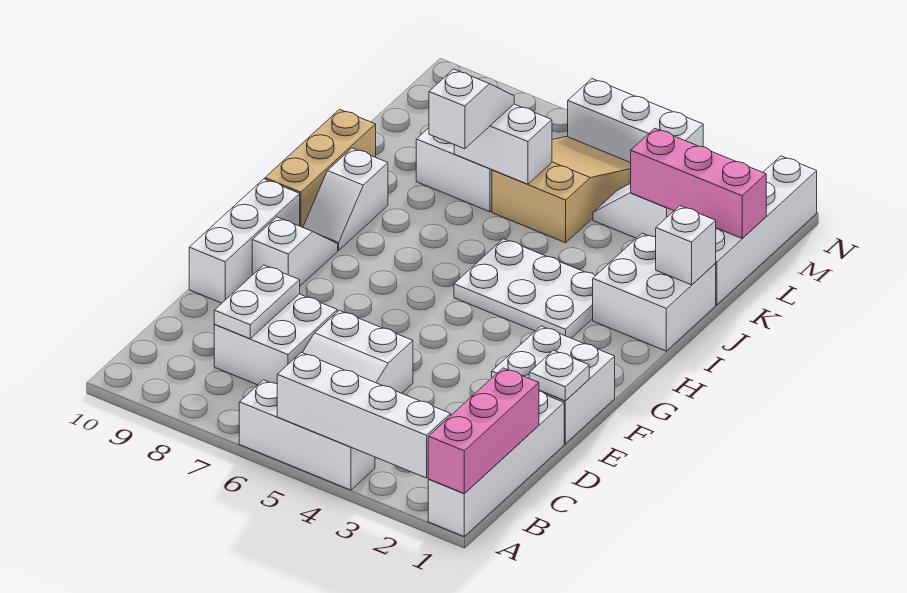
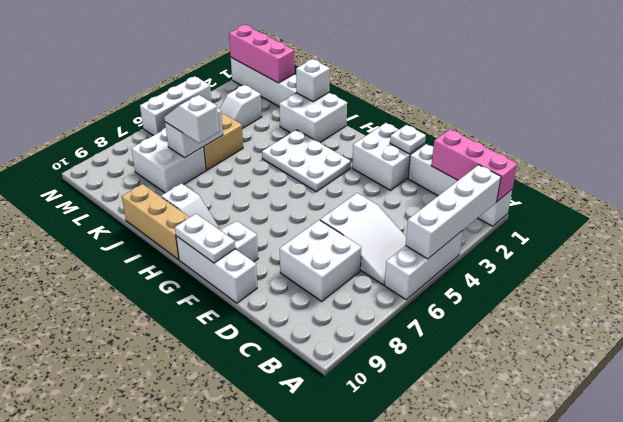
white plate C8:D8 level 2 -> white plate F10:G10 level 2
white plate H3:I5 level 1 -> white plate G3:I4 level 1
pink brick L1:L3 level 2 -> pink brick L1:N1 level 2

